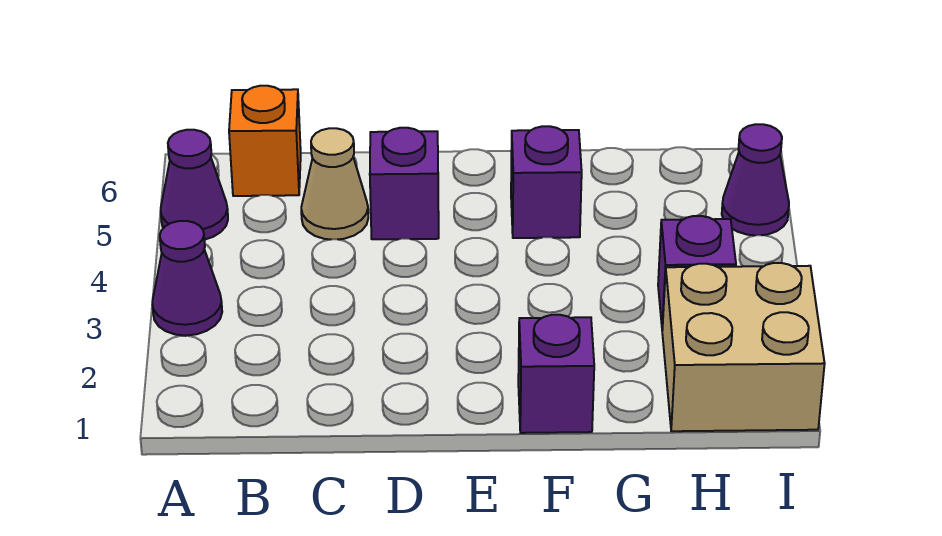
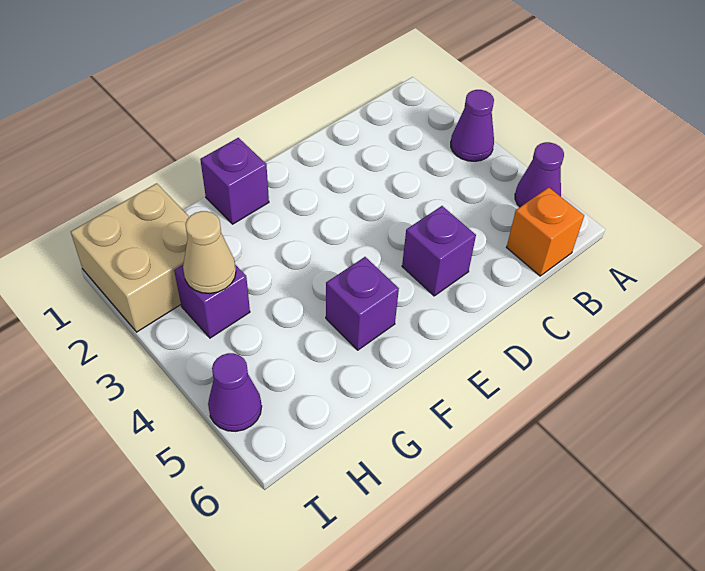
tan cone C5 level 1 -> tan cone H3 level 2

